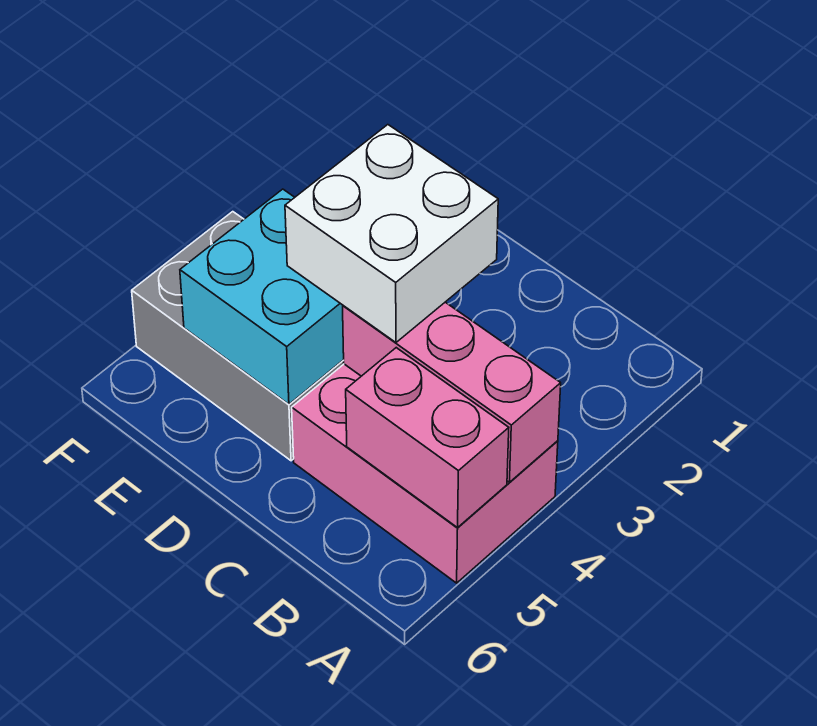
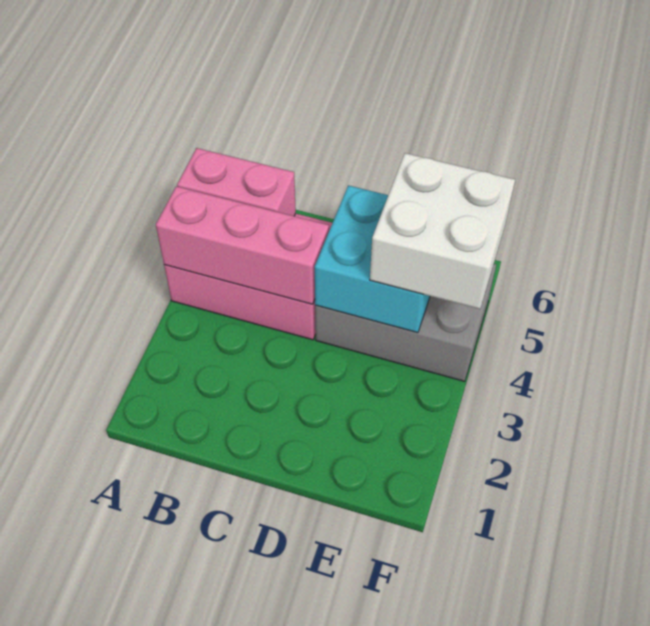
white brick C3:D4 level 3 -> white brick E4:F5 level 3

